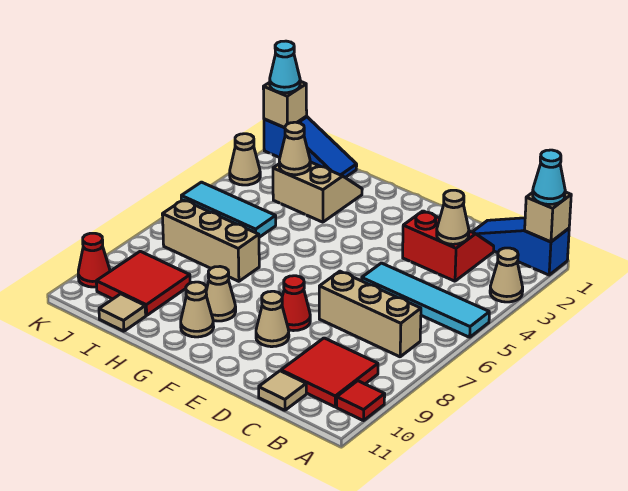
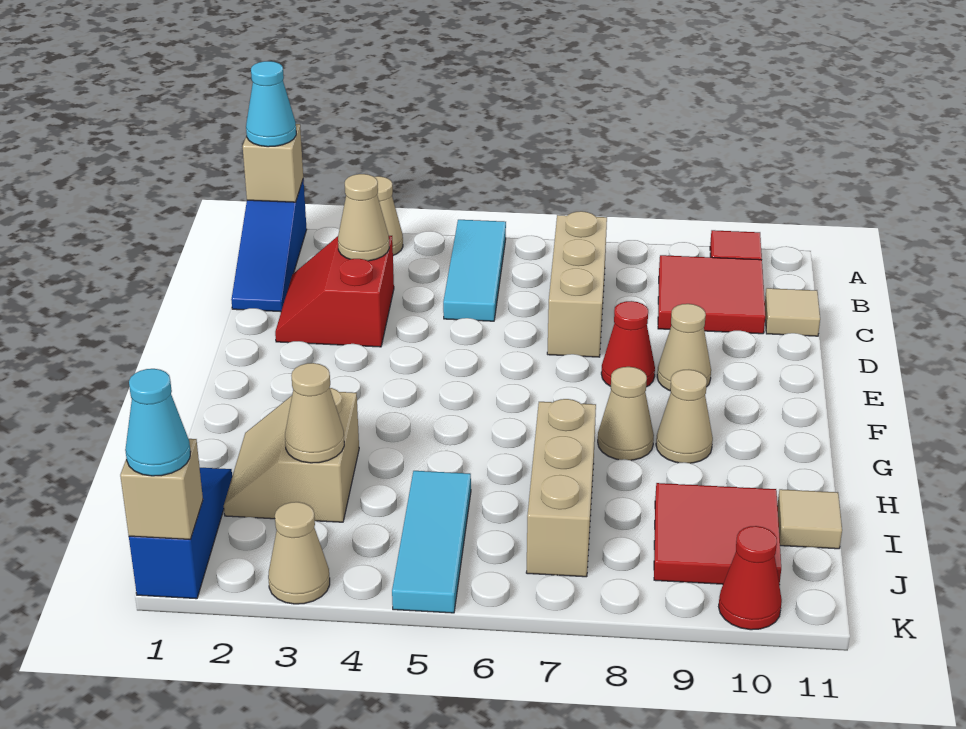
cyan tile A5:D5 level 1 -> cyan tile A5:C5 level 1
tan cone G10 level 1 -> tan cone G8 level 1

